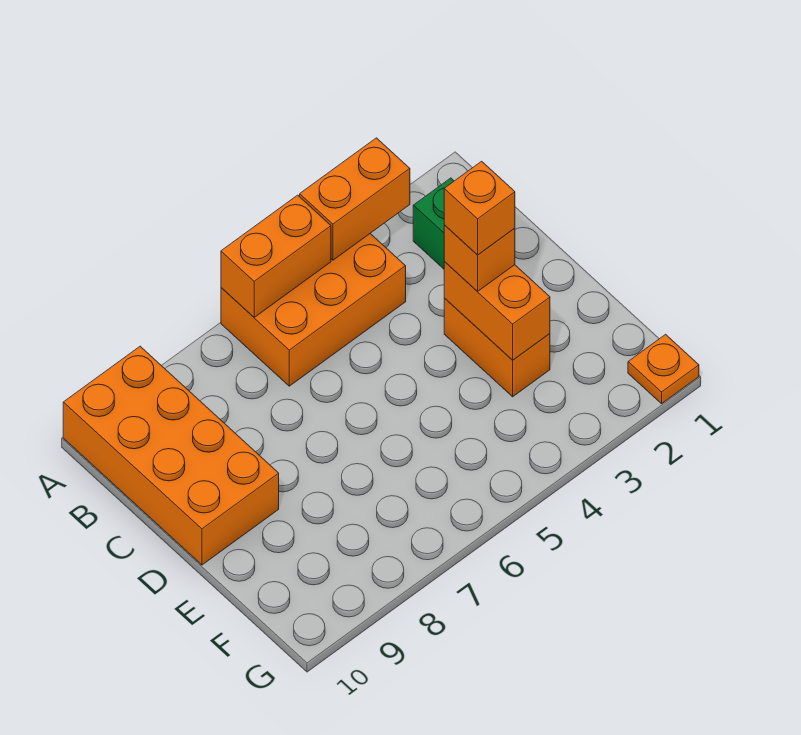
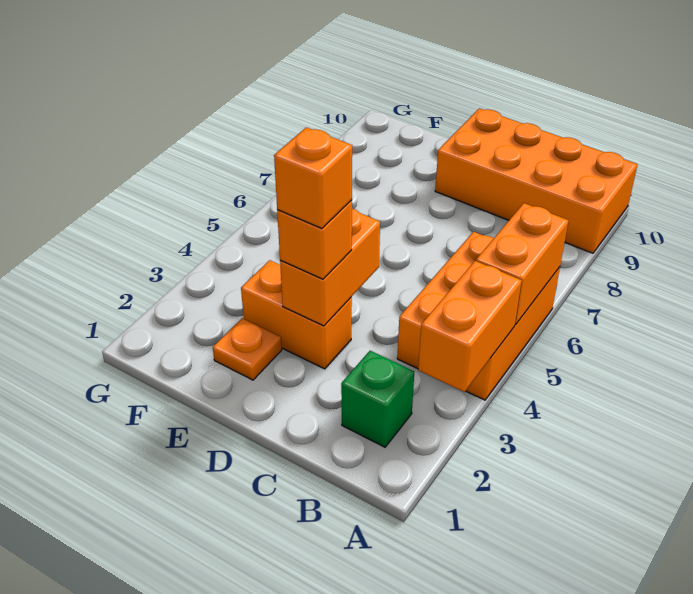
orange brick D3:E3 level 2 -> orange brick D3:D4 level 2
orange plate G1 level 1 -> orange plate E2 level 1

